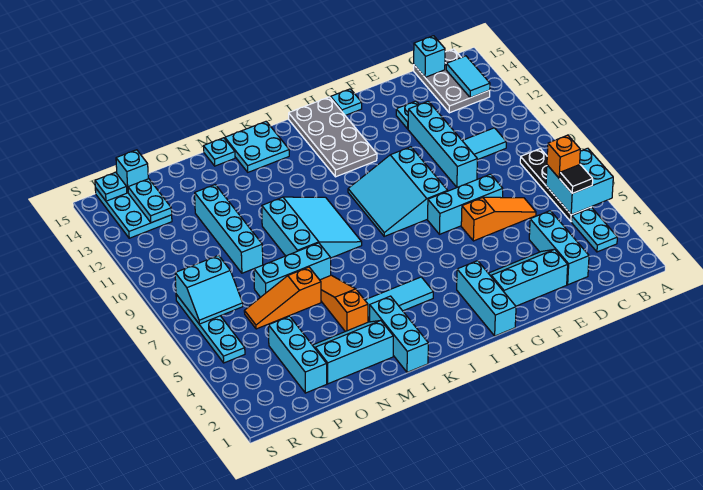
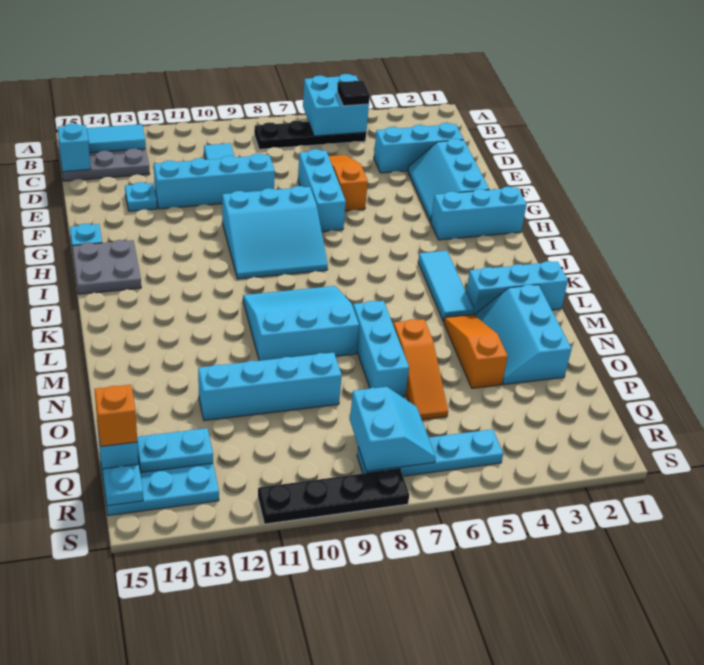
cyan plate B3:B4 level 1 -> none
orange brick B6 level 3 -> orange brick Q15 level 3
grey plate H12:I15 level 1 -> grey plate H14:I15 level 1
cyan plate K14:L15 level 1 -> none
orange slope M4:M6 level 1 top 4 -> orange slope M4:O4 level 1 top O
cyan plate M15 level 1 -> none
cyan brick P2:P4 level 1 -> none
none -> black plate S8:S11 level 1

